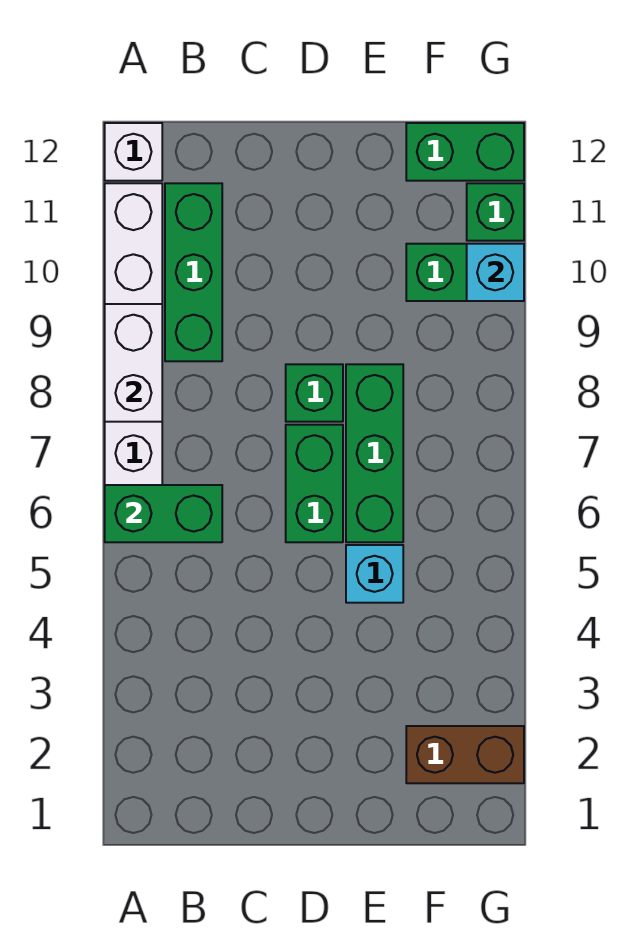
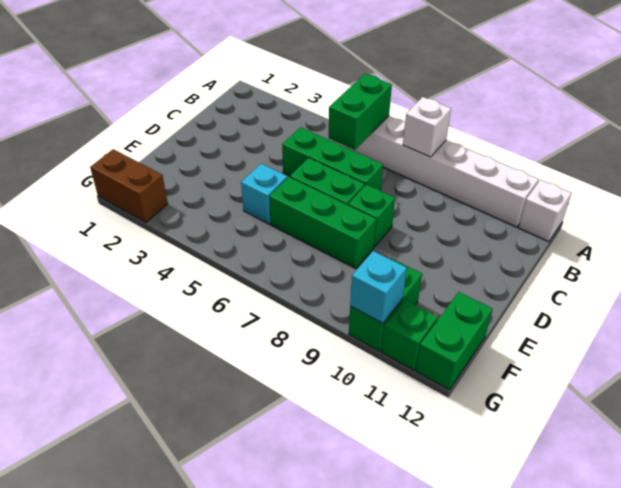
white brick A8:A9 level 2 -> white brick A8 level 2
green brick B9:B11 level 1 -> green brick C5:C7 level 1
brown brick F2:G2 level 1 -> brown brick G1:G2 level 1

